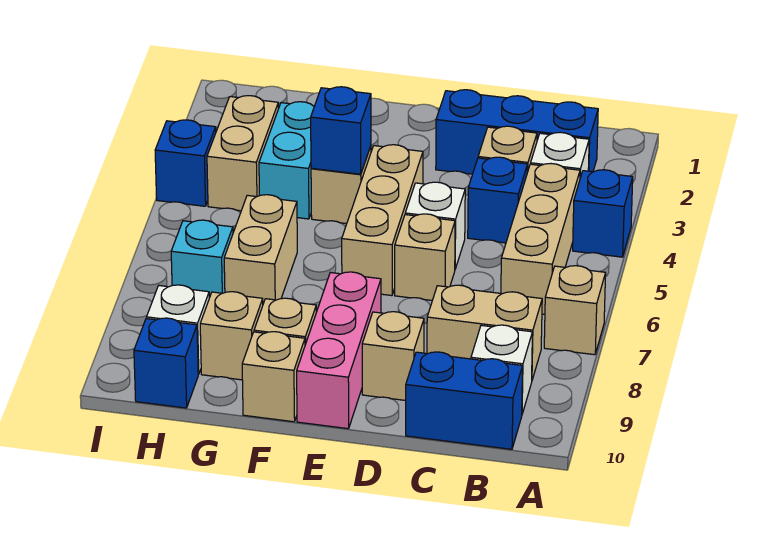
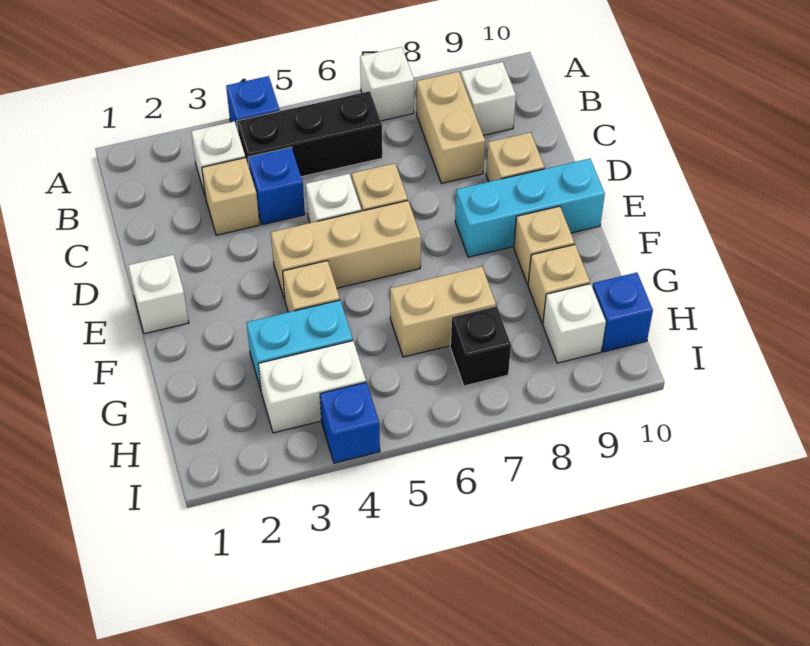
tan brick A7 level 1 -> white brick A7 level 1
blue brick B2:D2 level 1 -> none
tan brick B4:B6 level 1 -> black brick B4:B6 level 1
blue brick B10:C10 level 1 -> none
none -> white brick E1 level 1
pink brick E8:E10 level 1 -> cyan brick E8:E10 level 1
blue brick F4 level 2 -> none
tan brick F10 level 1 -> none
tan brick H3:H4 level 1 -> white brick H3:H4 level 1
cyan brick H7 level 1 -> black brick H7 level 1

